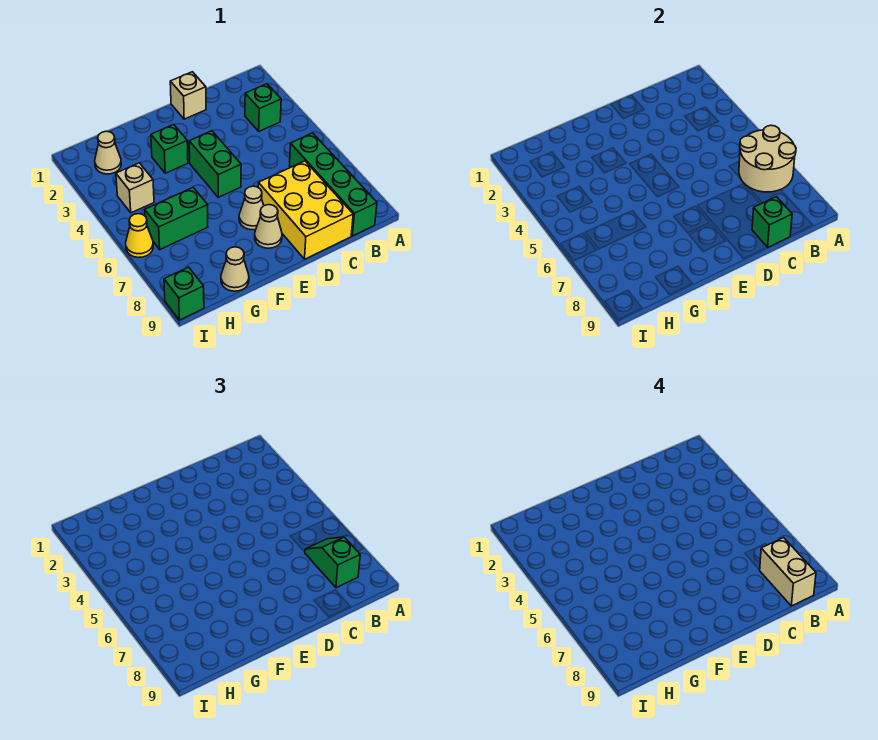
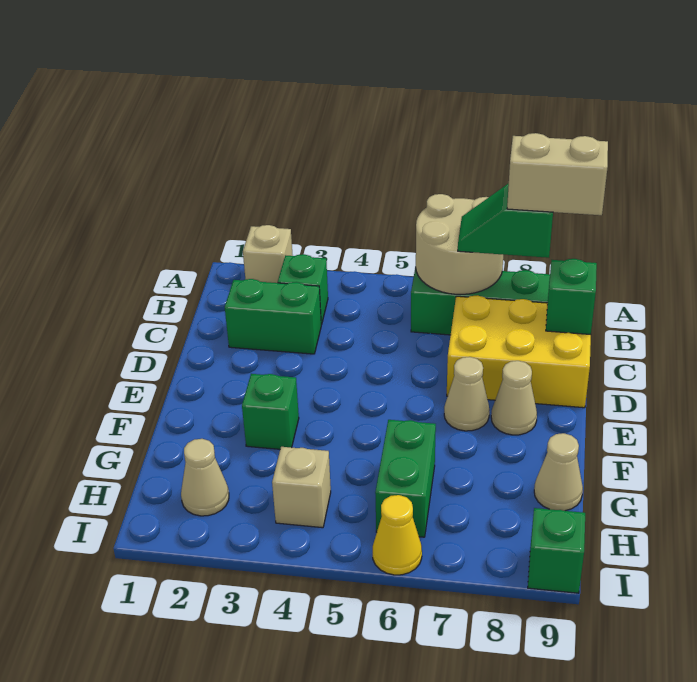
tan brick D1 level 1 -> tan brick A2 level 1
green brick E4:E5 level 1 -> green brick C2:C3 level 1

